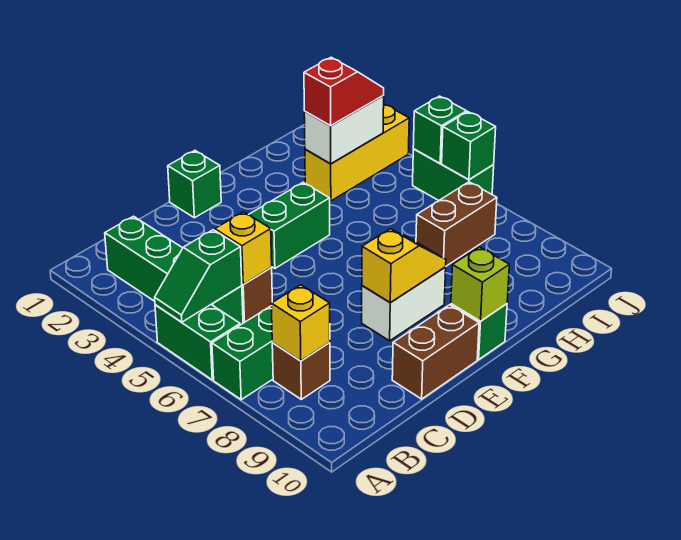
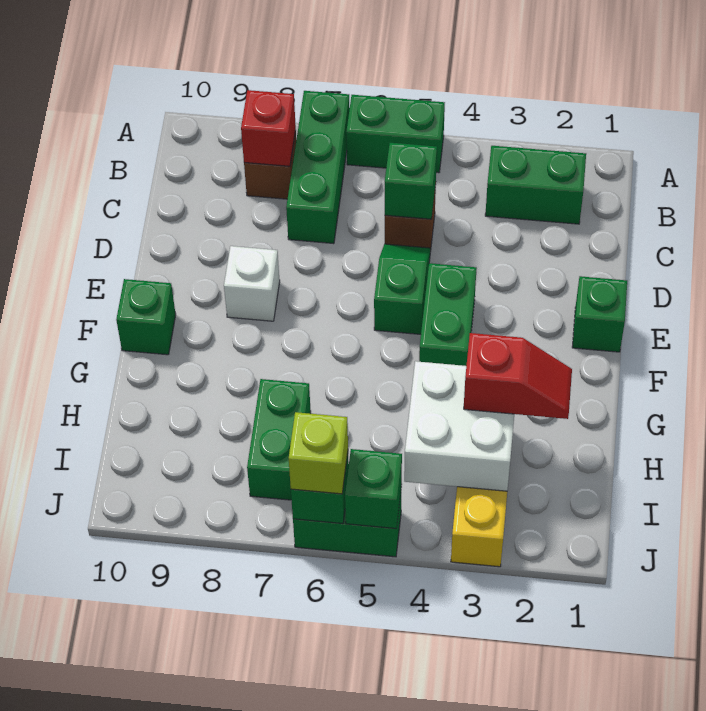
green slope A5:B5 level 2 top B -> green slope D5:E5 level 1 top E
green brick B2:B5 level 1 -> green brick B2:B3 level 1
yellow brick B8 level 2 -> red brick B8 level 2
yellow brick C5 level 2 -> green brick C5 level 2
brown brick D10:E10 level 1 -> none
white brick E8:F8 level 1 -> white brick E8 level 1
yellow slope E8:F8 level 2 top E -> none
lime brick F10 level 2 -> lime brick J6 level 3
white brick H3:I3 level 2 -> white brick H3:I4 level 2
red slope H3:I3 level 3 top H -> red slope H2:H3 level 3 top 3
brown brick H7:I7 level 1 -> green brick H7:I7 level 1

